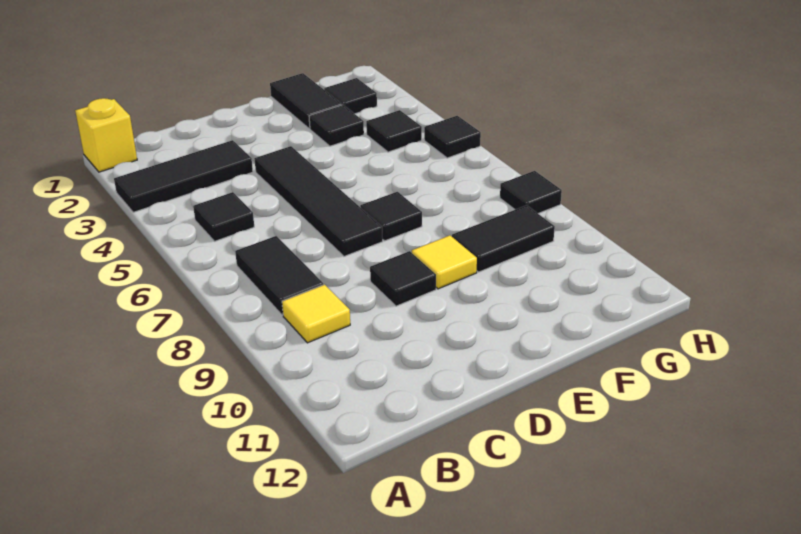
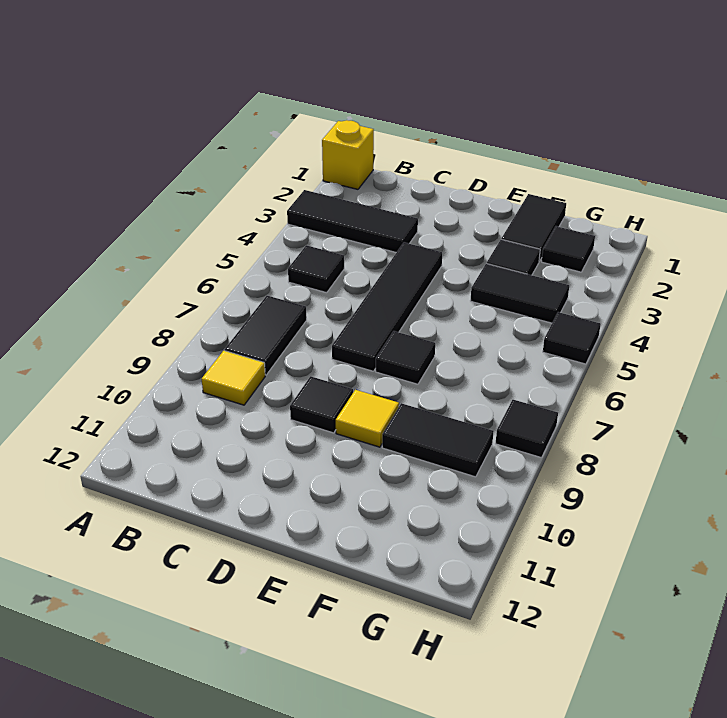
black tile G4 level 1 -> black tile F4:G4 level 1

